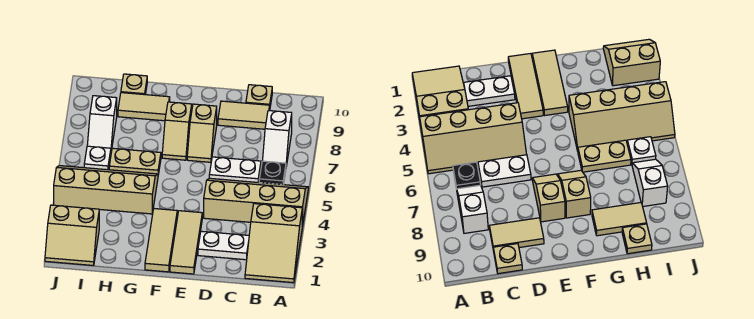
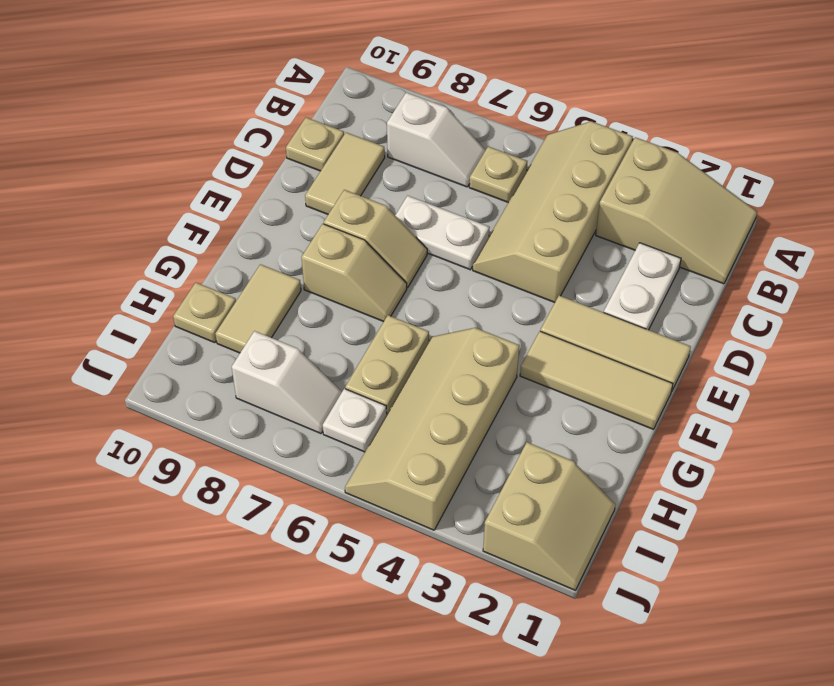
black plate B6 level 1 -> tan plate B6 level 1
white plate C6:D6 level 1 -> white plate D6:D7 level 1

